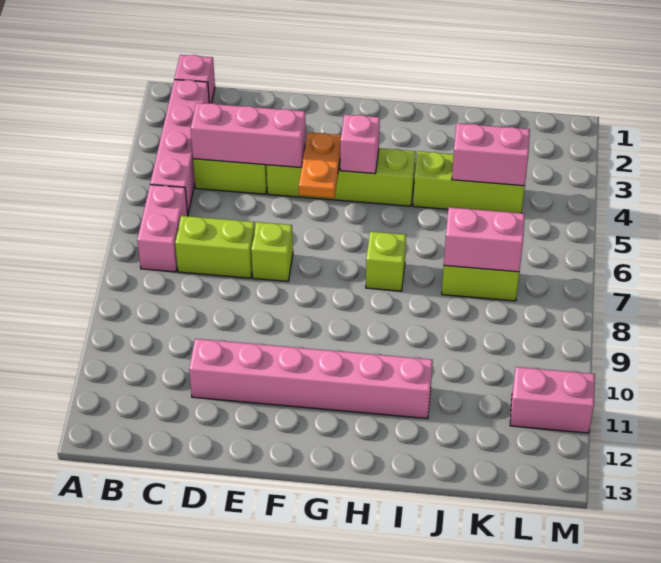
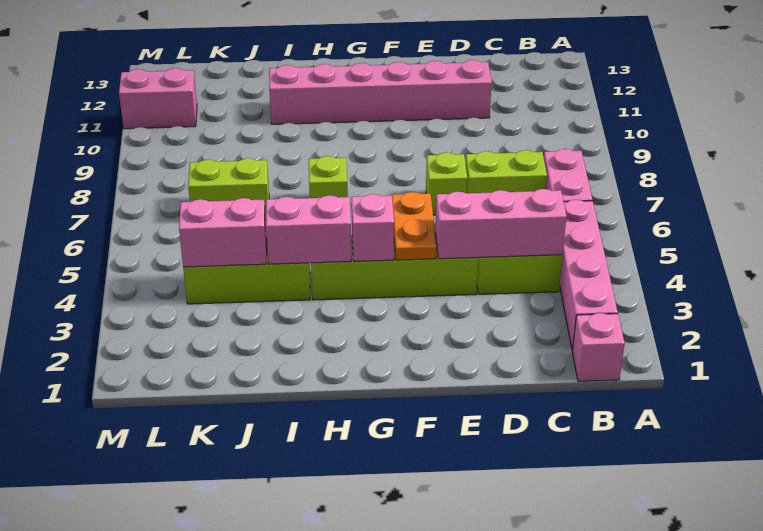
pink brick J7:K7 level 2 -> pink brick H4:I4 level 2

